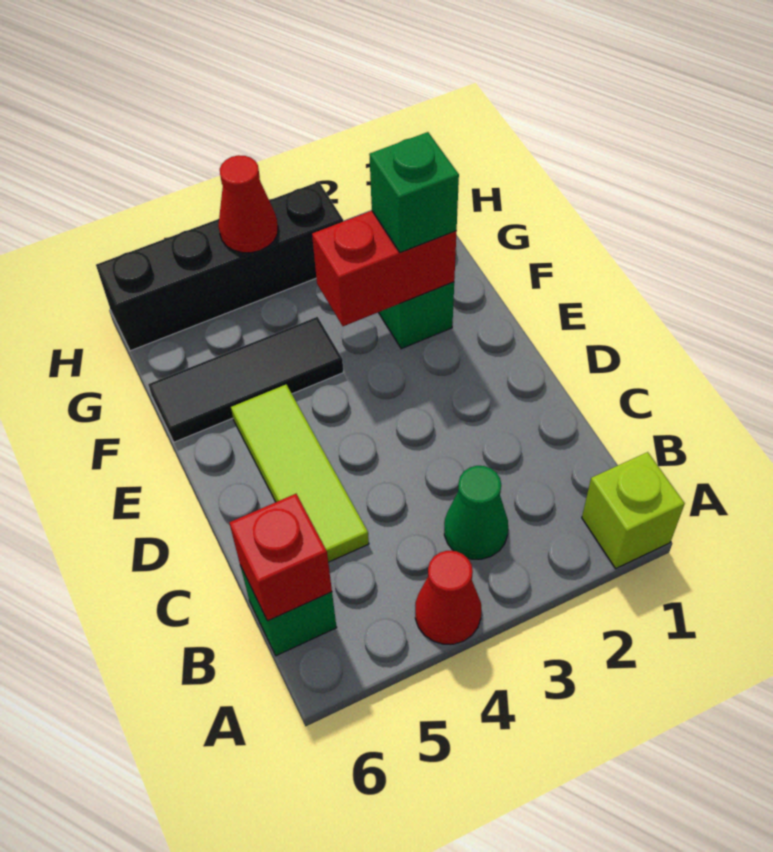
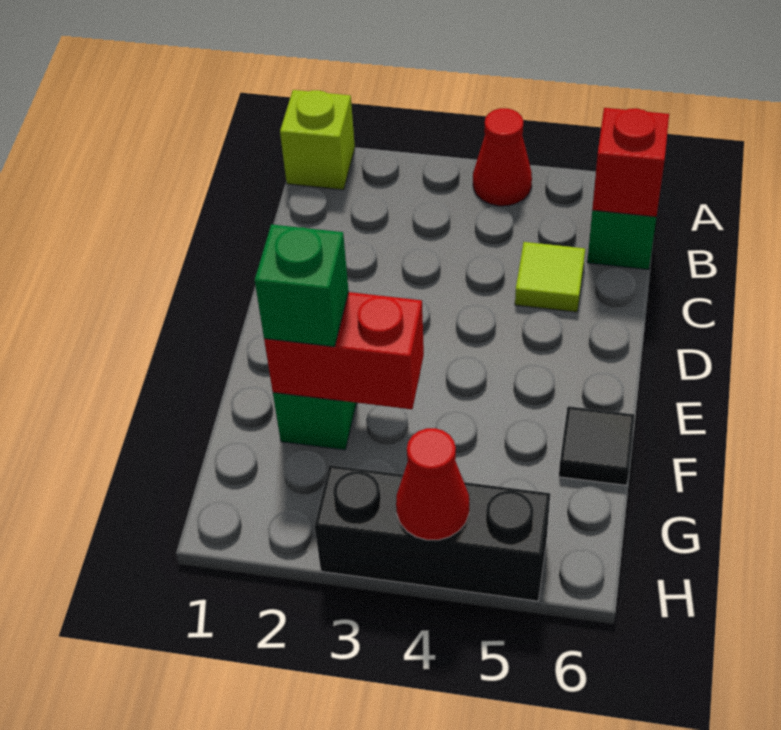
green cone B3 level 1 -> none
lime tile C5:E5 level 1 -> lime tile C5 level 1
black tile F4:F6 level 1 -> black tile F6 level 1
black brick H3:H6 level 1 -> black brick H3:H5 level 1

